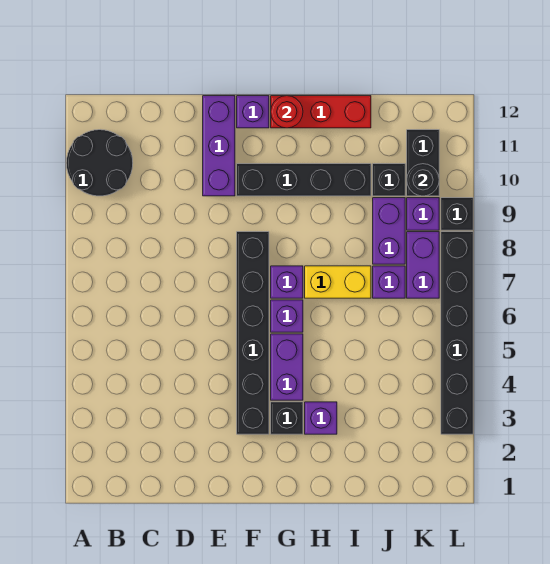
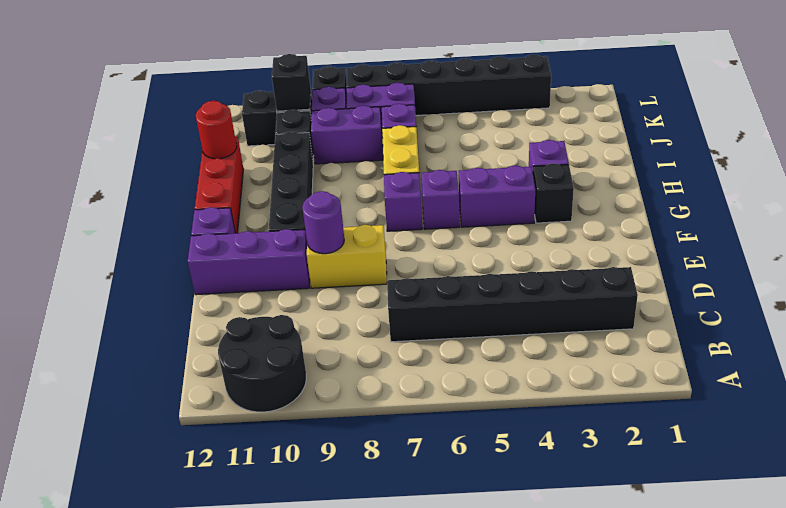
none -> yellow brick E8:E9 level 1
none -> purple round brick E9 level 2
black brick F3:F8 level 1 -> black brick C2:C7 level 1
red round brick G12 level 2 -> red round brick I12 level 2
black round brick K10 level 2 -> black brick K10 level 2

